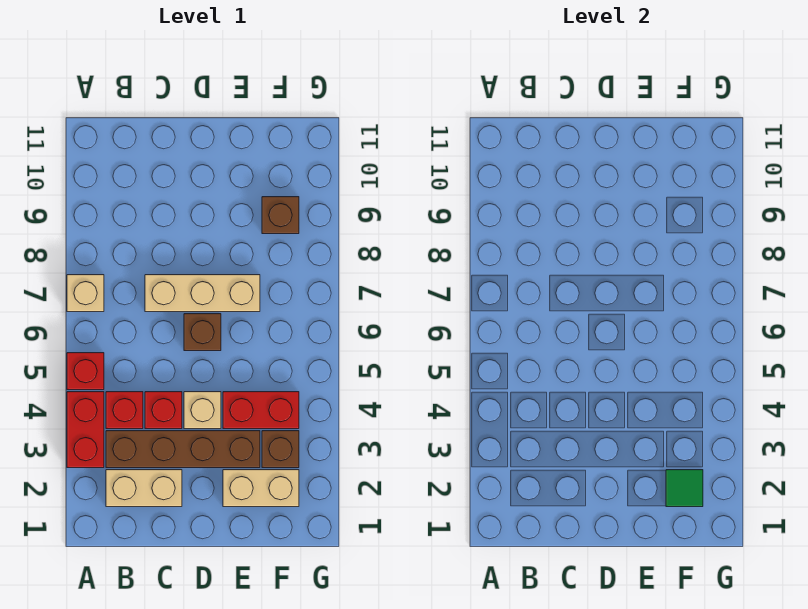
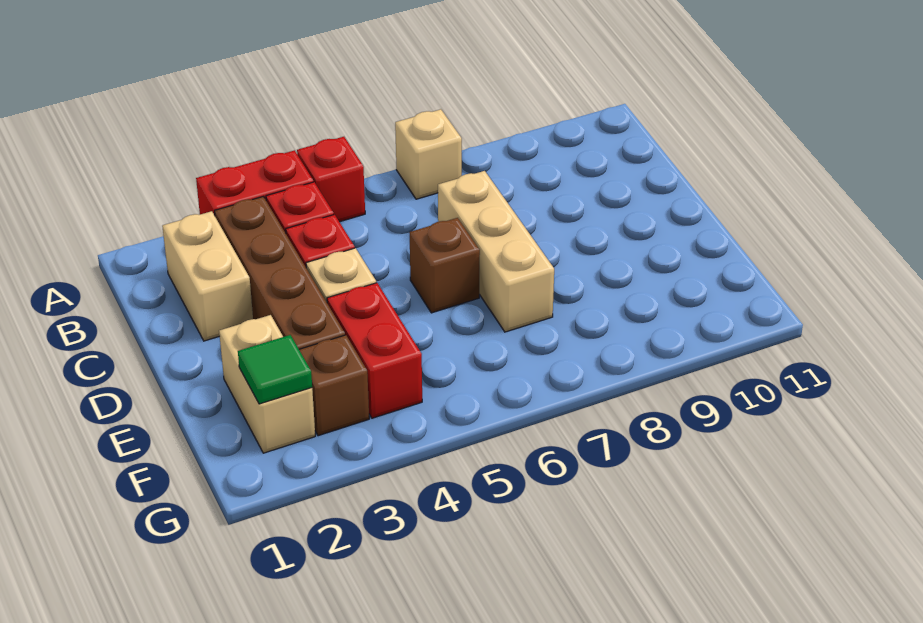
brown brick F9 level 1 -> none

